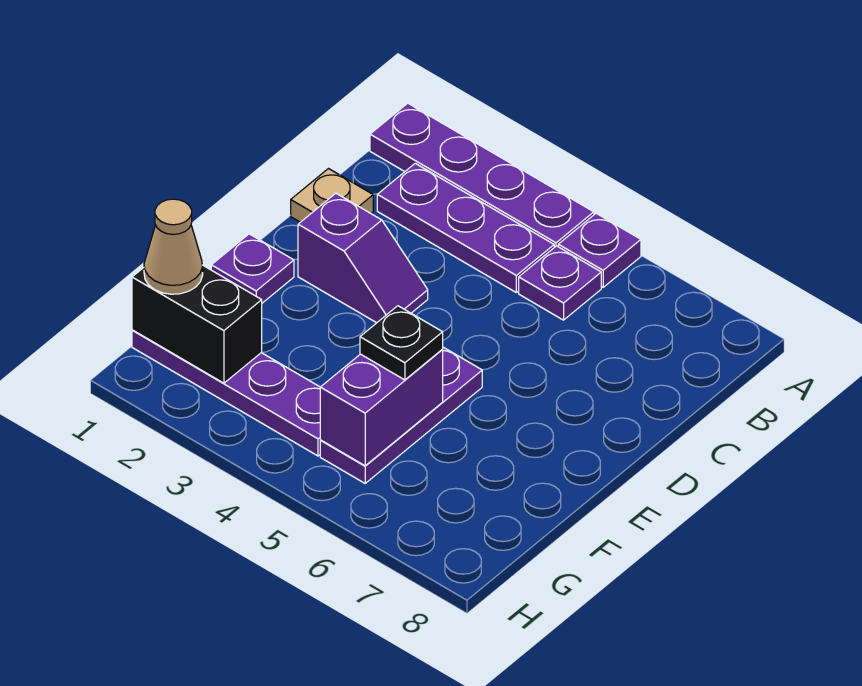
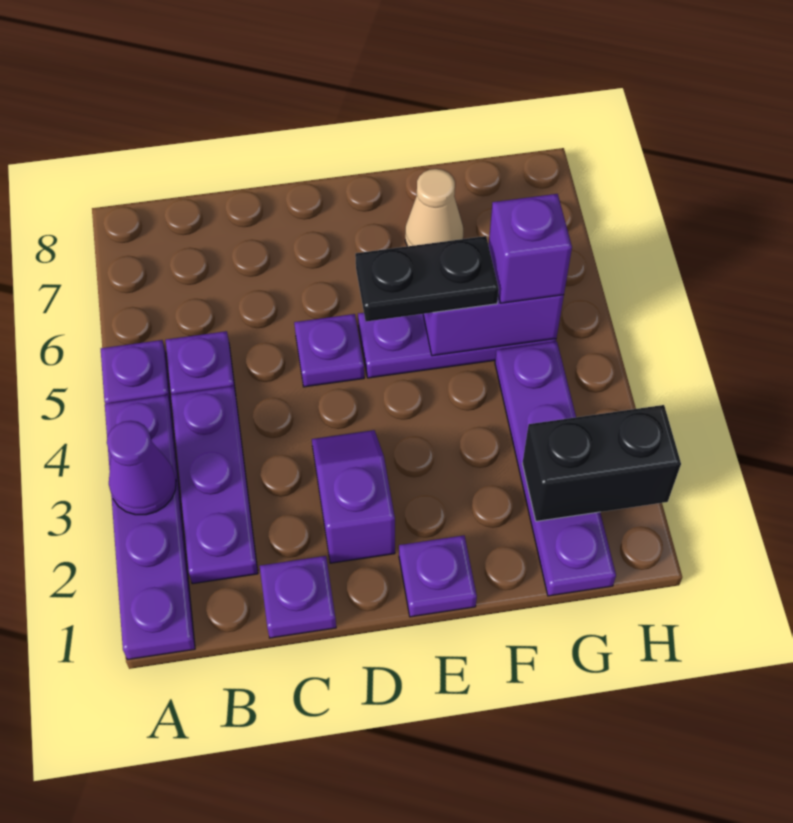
none -> purple cone A3 level 2
tan plate C1 level 1 -> purple plate C1 level 1
none -> purple plate D5 level 1
black plate F5 level 3 -> black plate E5:F5 level 3
black brick G1:G2 level 2 -> black brick G2:H2 level 2
tan cone G1 level 3 -> tan cone F7 level 1
none -> purple brick G5 level 3

